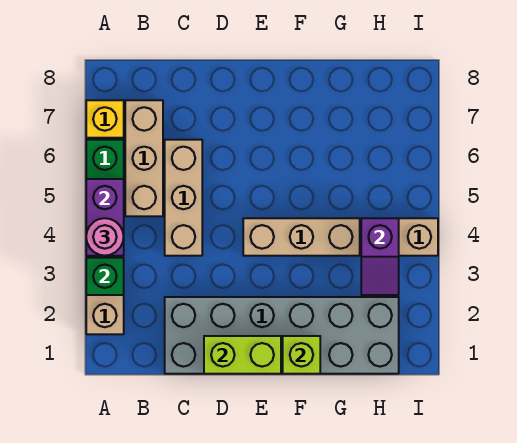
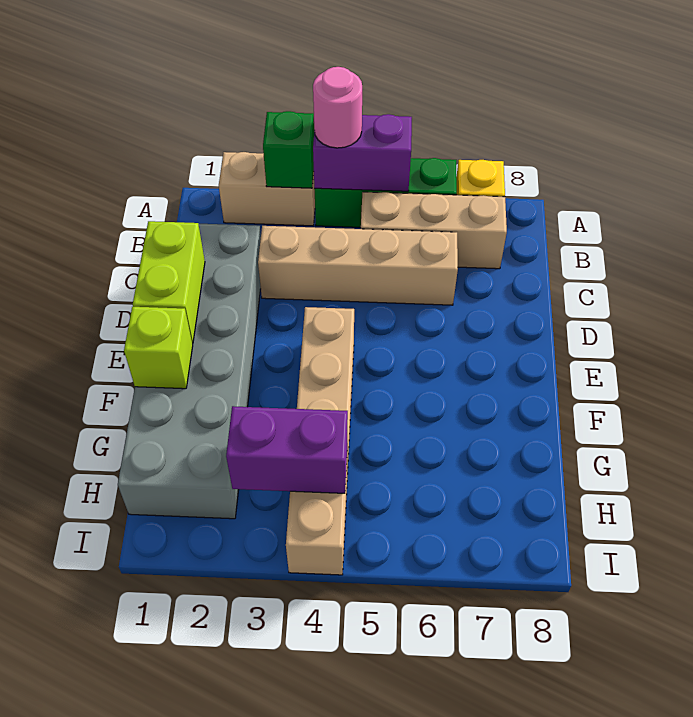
tan brick C4:C6 level 1 -> tan brick C3:C6 level 1
purple slope H3:H4 level 2 top 4 -> purple brick H3:H4 level 2

